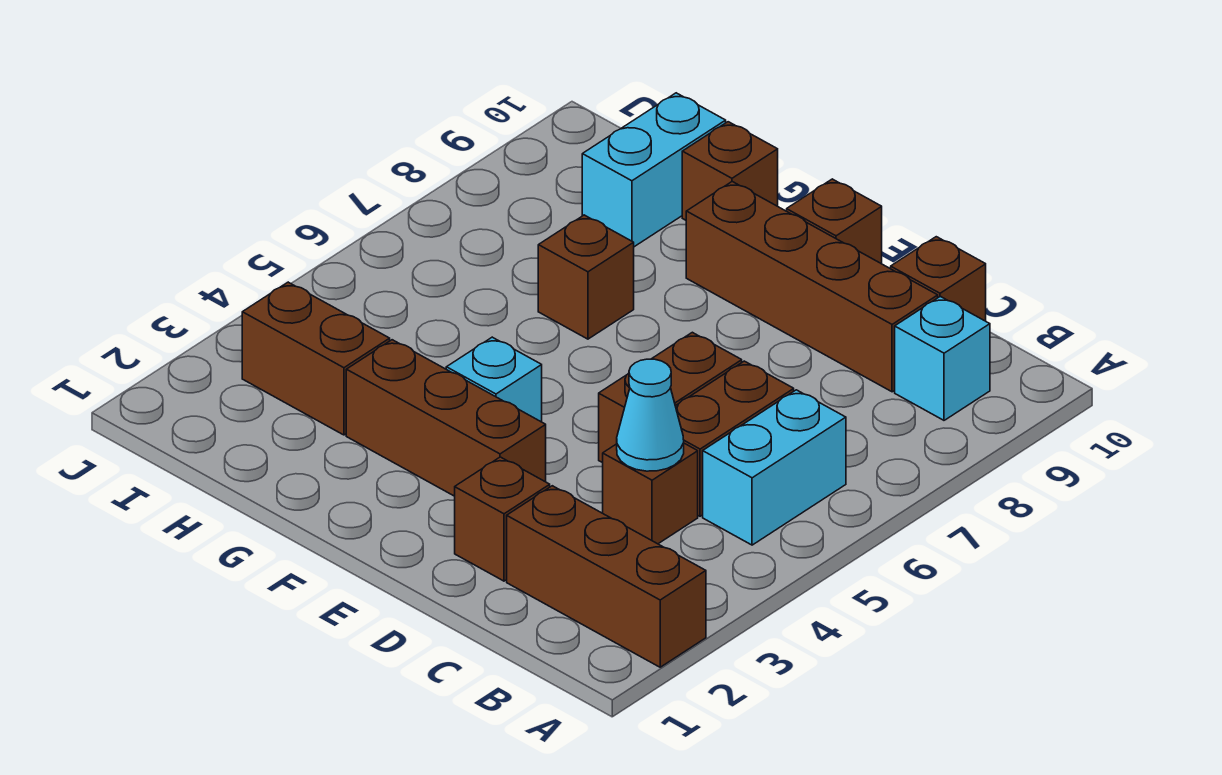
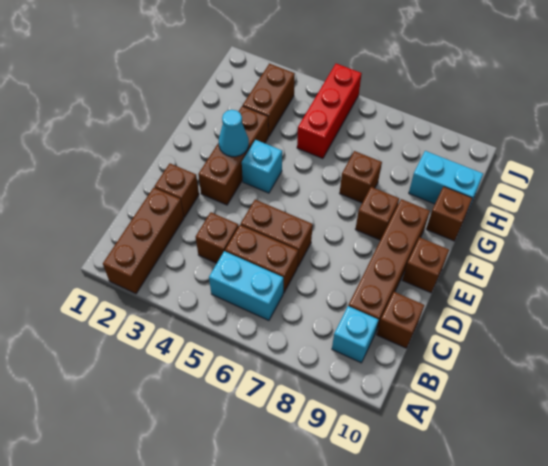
cyan cone C4 level 2 -> cyan cone F3 level 2
none -> brown brick F8 level 1
none -> red brick H5:J5 level 1

